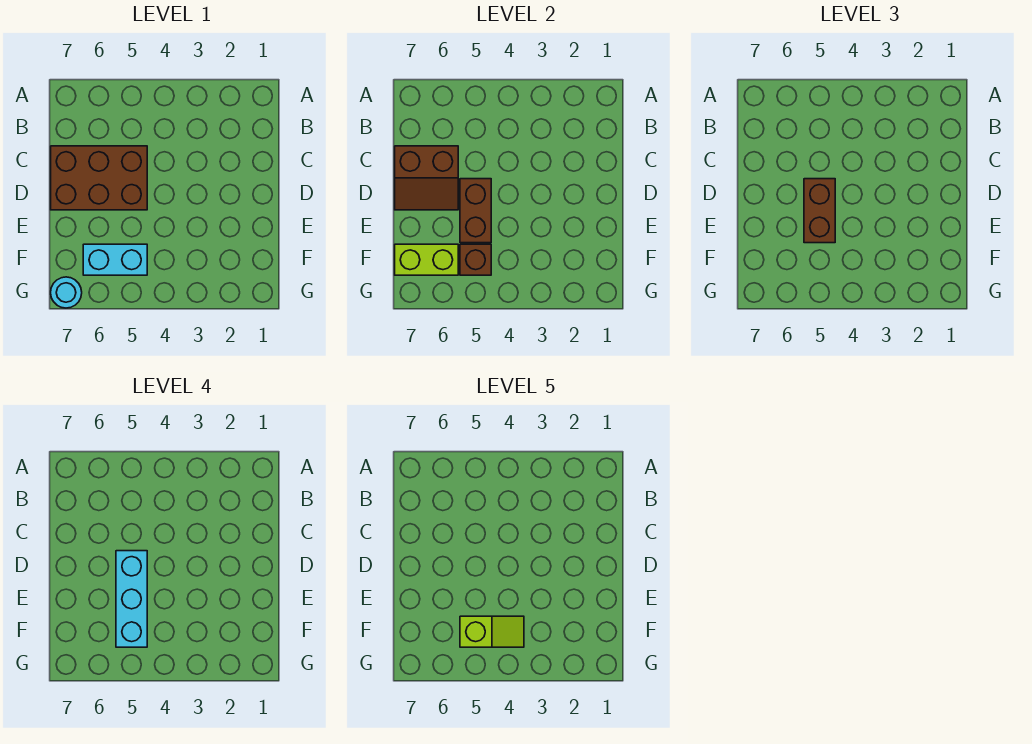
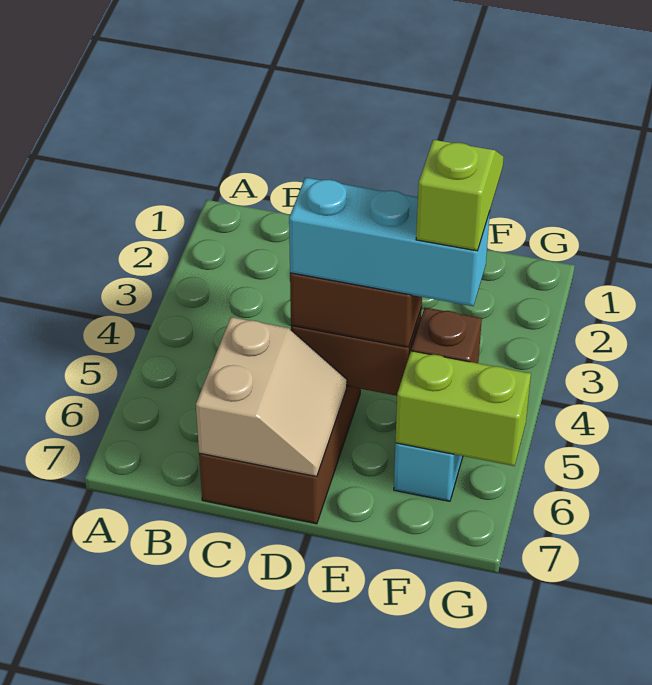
brown slope C6:D7 level 2 top C -> tan slope C6:D7 level 2 top C
lime brick F6:F7 level 2 -> lime brick F6:G6 level 2
cyan round brick G7 level 1 -> none

